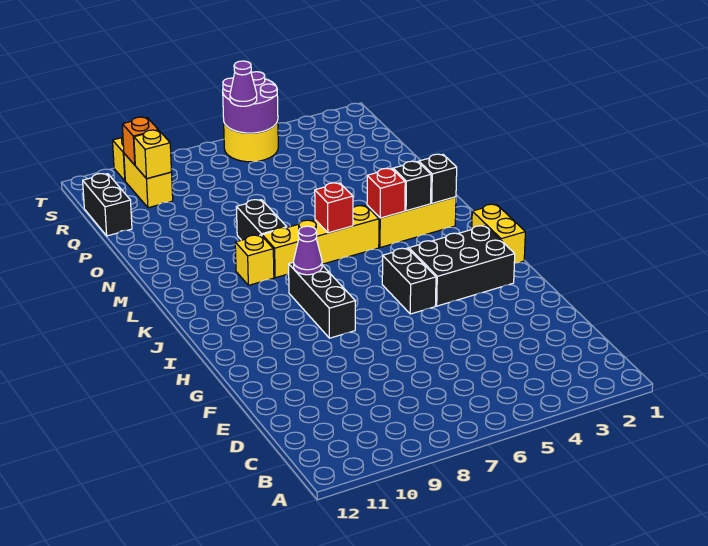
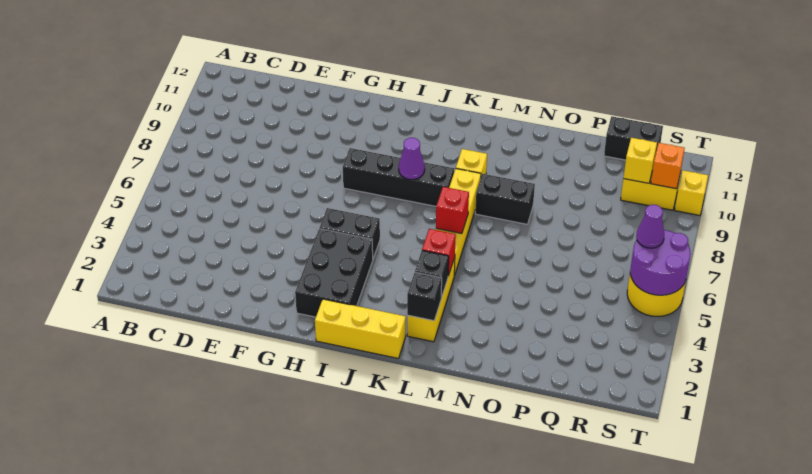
black brick H8:J8 level 1 -> black brick H8:K8 level 1
yellow brick I1:J1 level 1 -> yellow brick I1:K1 level 1

